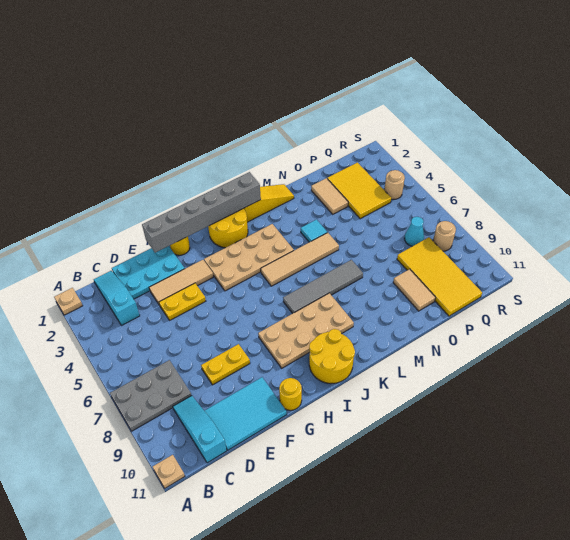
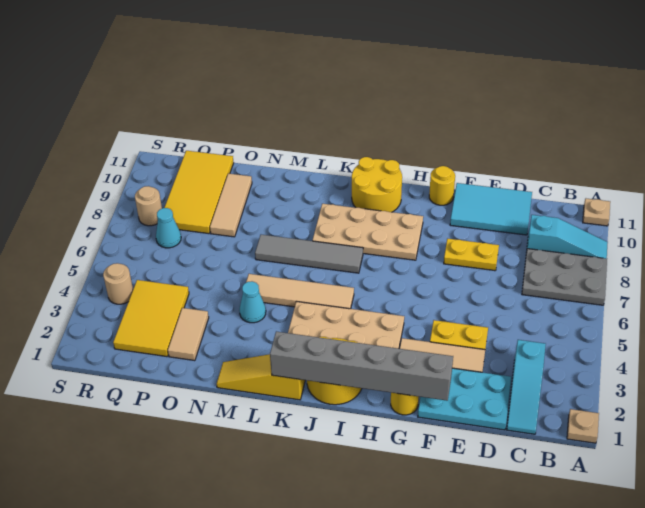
cyan slope C9:C11 level 1 top 11 -> cyan slope A9:C9 level 1 top C
cyan tile M4 level 1 -> cyan cone M4 level 1
tan tile O9:O10 level 1 -> tan tile O8:O10 level 1

